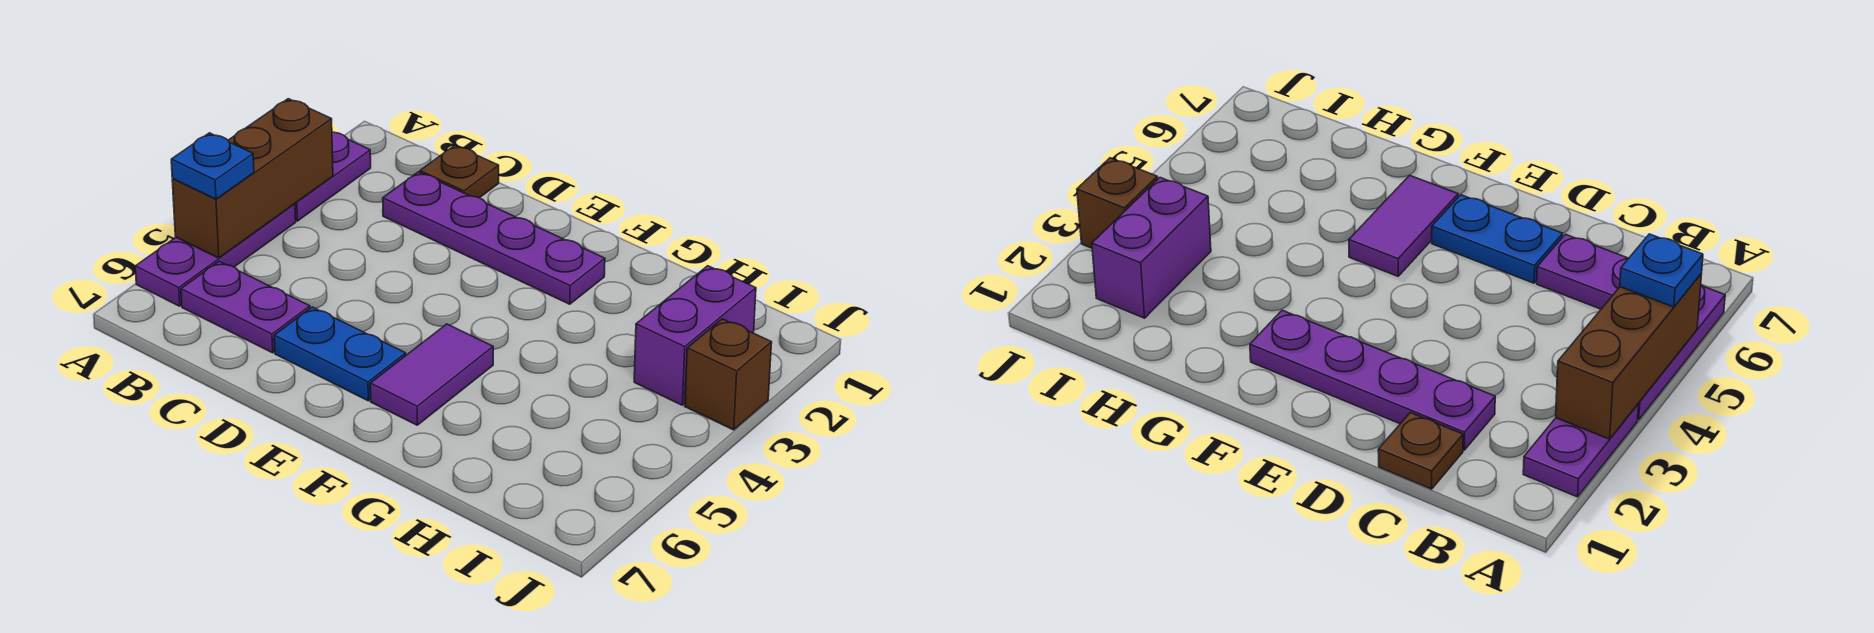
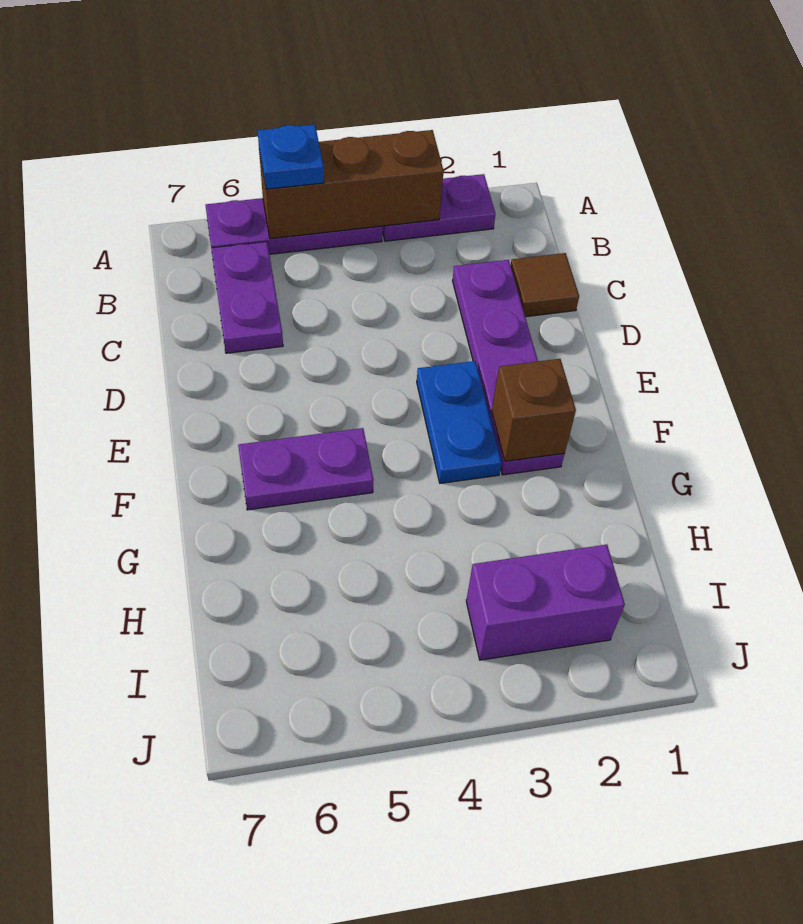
brown plate C1 level 1 -> brown tile C1 level 1
blue plate D6:E6 level 1 -> blue plate E3:F3 level 1
purple tile F5:F6 level 1 -> purple plate F5:F6 level 1
brown brick J3 level 1 -> brown brick F2 level 2

